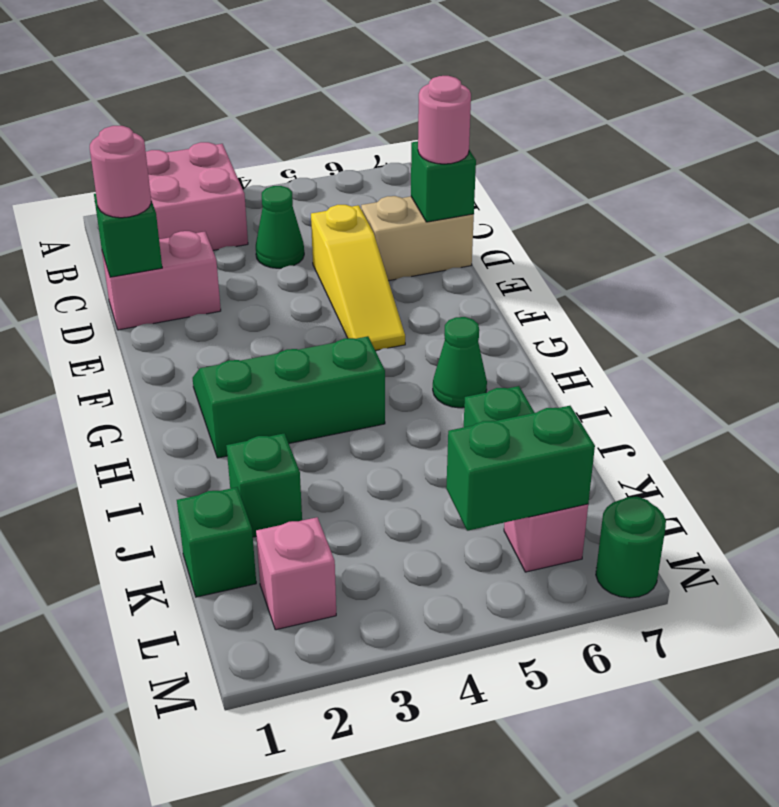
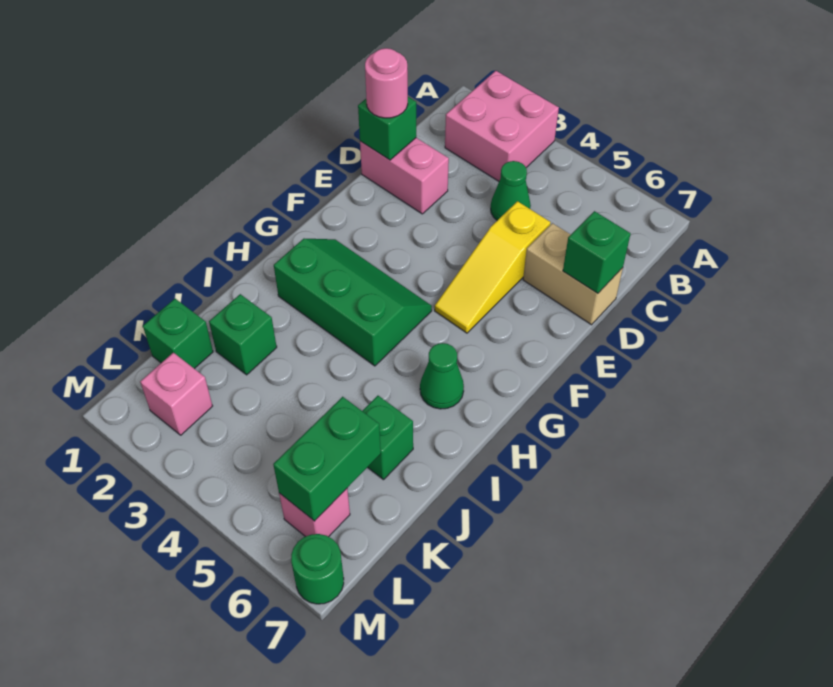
pink round brick D7 level 3 -> none
green brick L5:L6 level 2 -> green brick K6:L6 level 2

